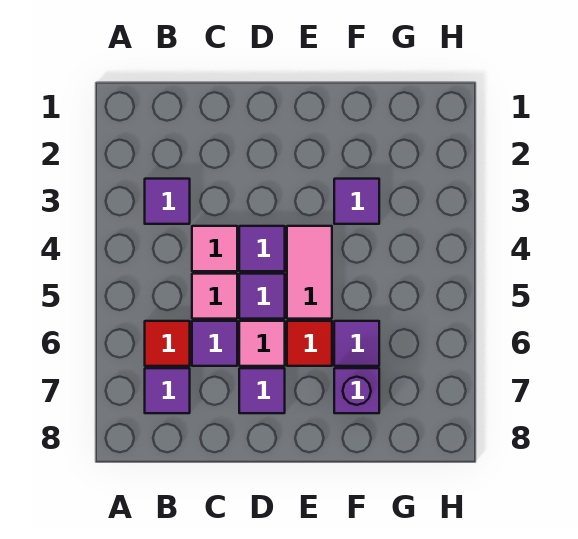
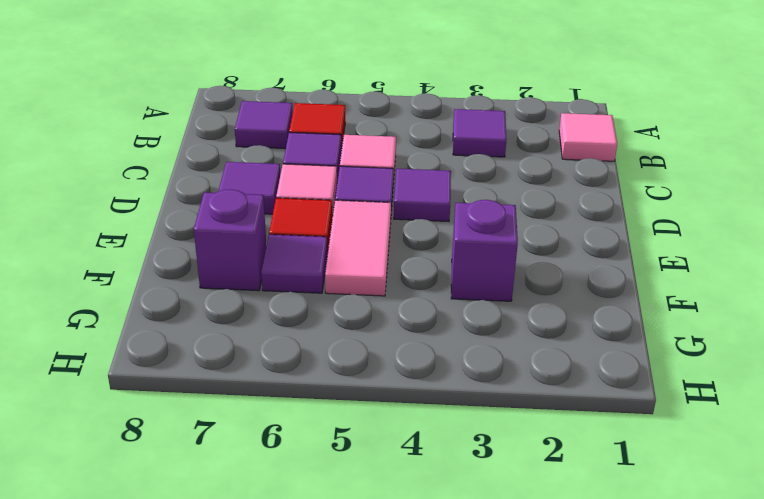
pink tile C4 level 1 -> pink tile B1 level 1
pink tile E4:E5 level 1 -> pink tile E5:F5 level 1
purple tile F3 level 1 -> purple brick F3 level 1

